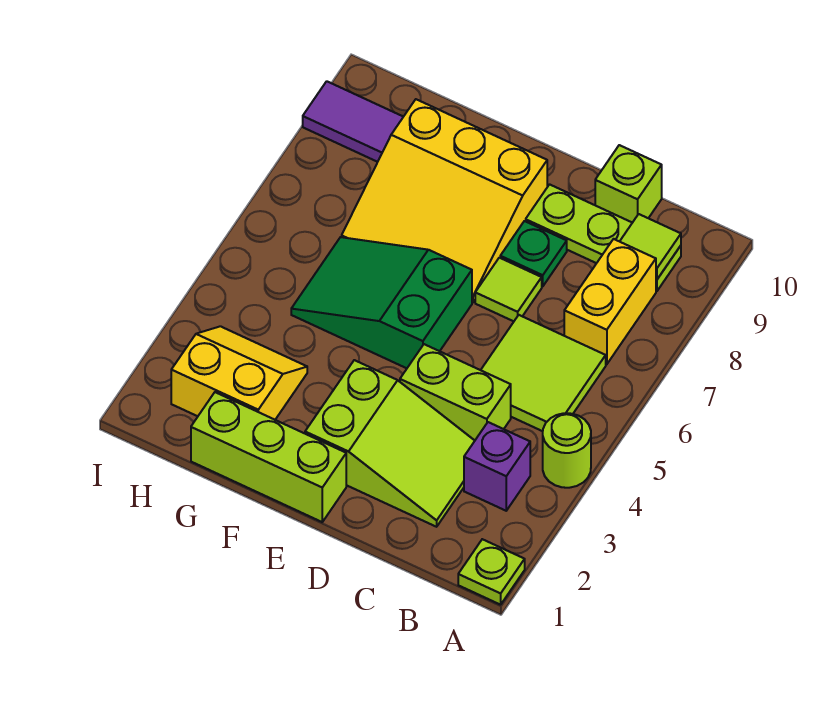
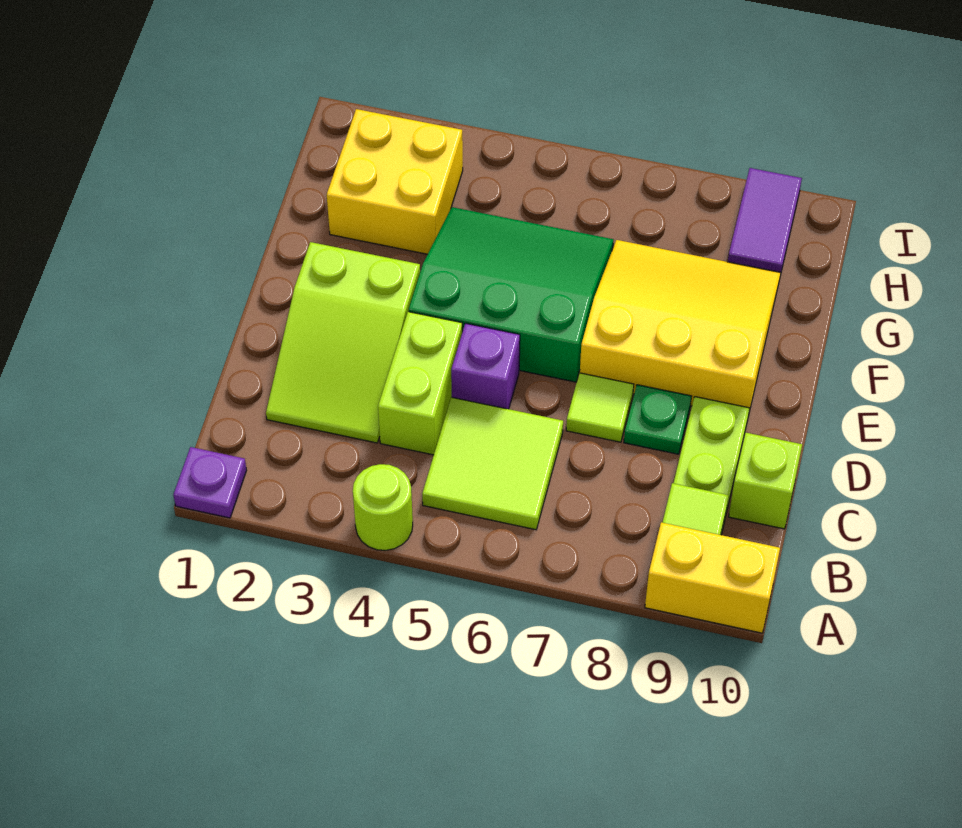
lime plate A1 level 1 -> purple plate A1 level 1
purple brick B3 level 1 -> purple brick D5 level 1
yellow brick B7:B8 level 1 -> yellow brick A9:A10 level 1
lime brick E1:G1 level 1 -> none
green slope E5:G6 level 1 top E -> green slope E4:G6 level 1 top E
yellow slope E7:G9 level 1 top 9 -> yellow slope E7:G9 level 1 top E
yellow slope G2:H3 level 1 top 2 -> yellow brick G2:H3 level 1

